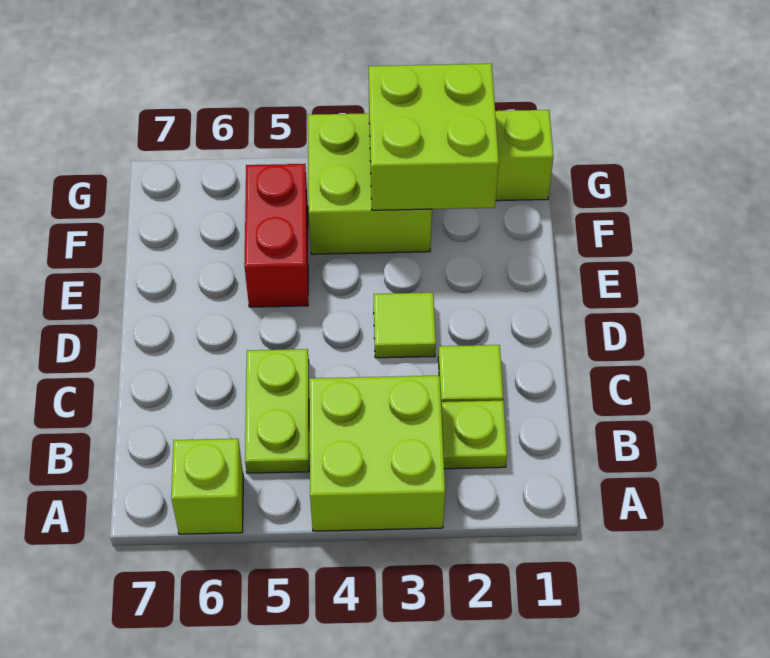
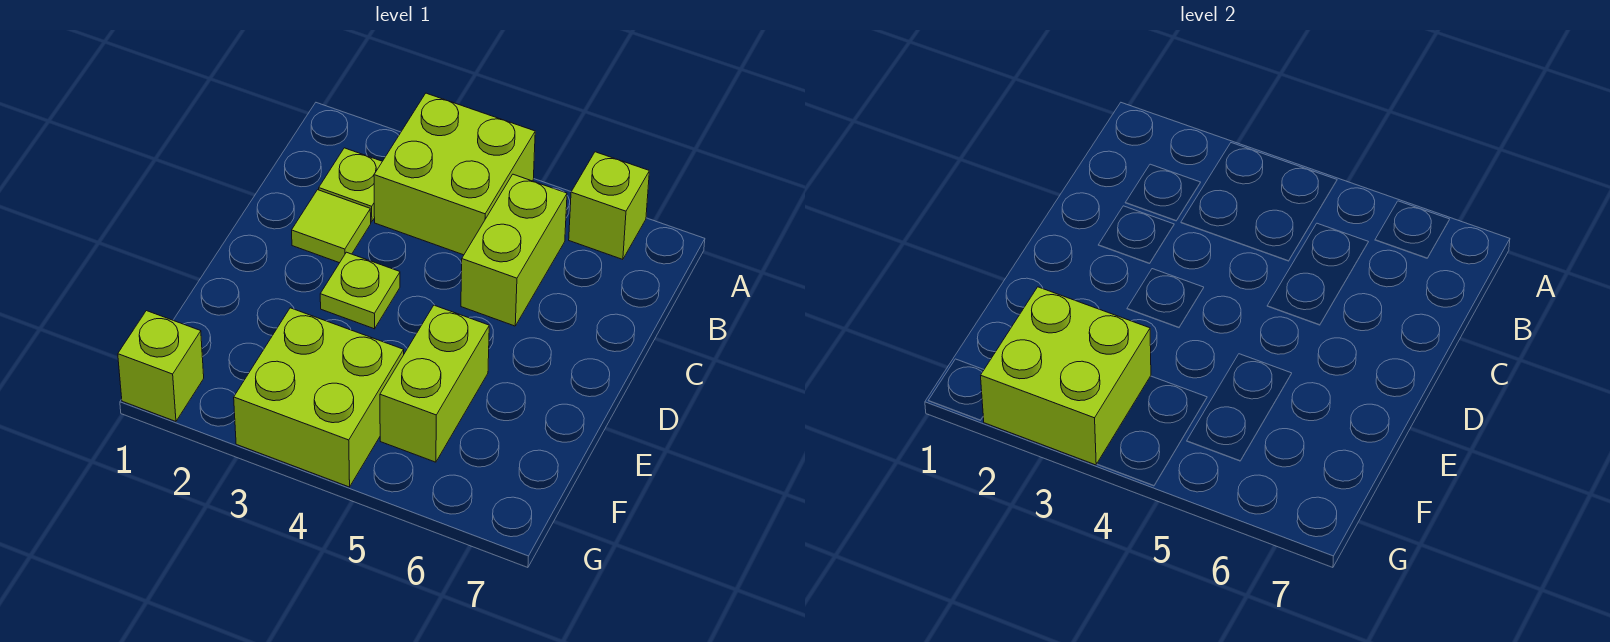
lime plate B5:C5 level 1 -> lime brick B5:C5 level 1
lime tile D3 level 1 -> lime plate D3 level 1
red brick E5:F5 level 1 -> lime brick E5:F5 level 1

